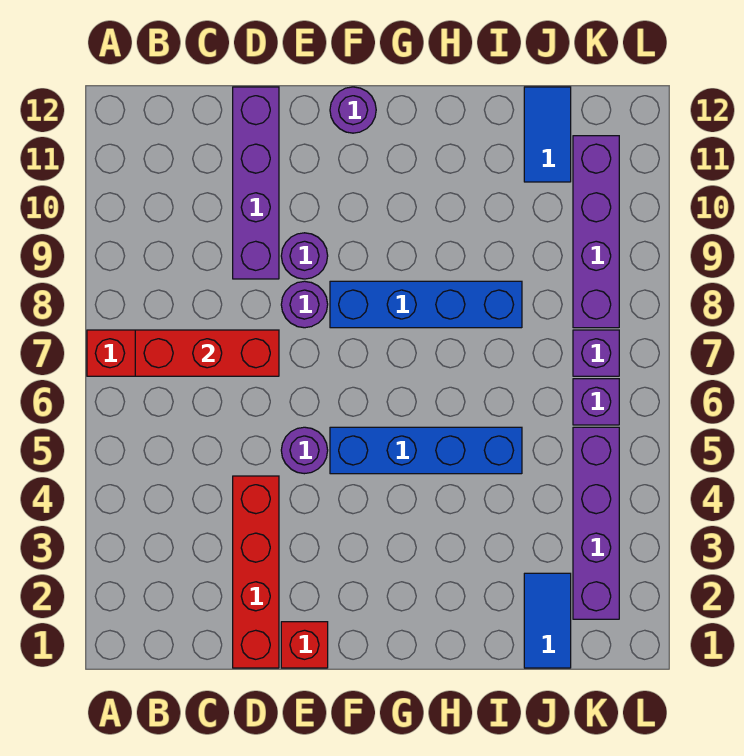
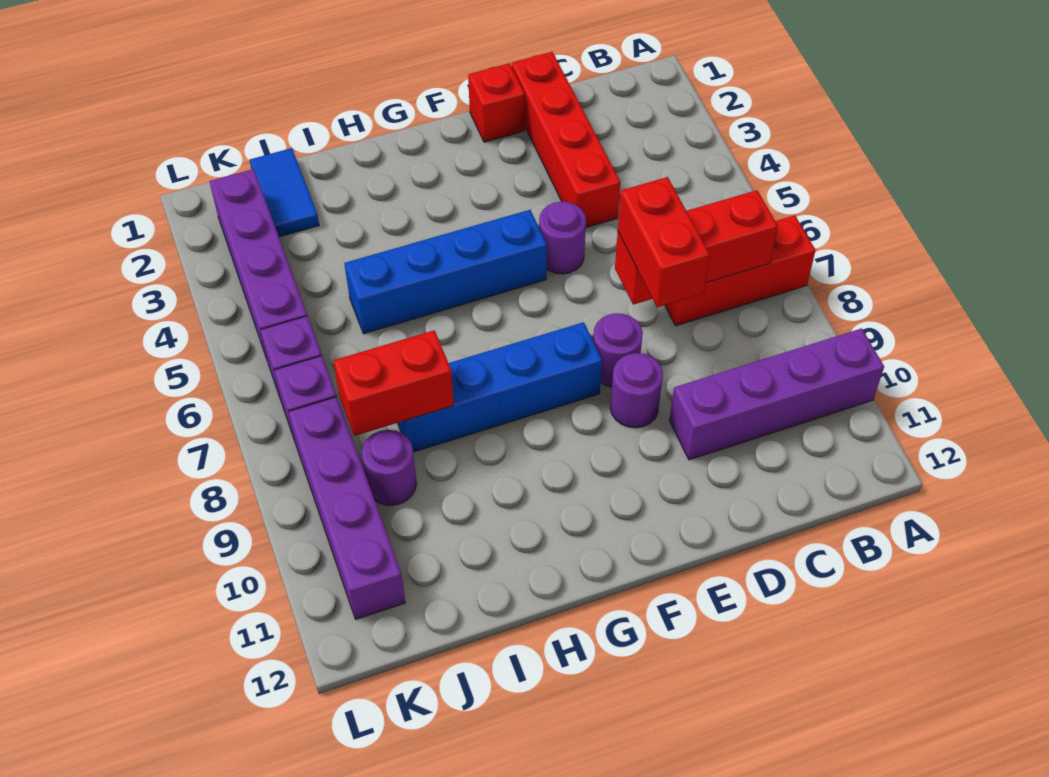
none -> red brick D7:D8 level 3
purple brick D9:D12 level 1 -> purple brick A10:D10 level 1
purple round brick F12 level 1 -> purple round brick J9 level 1
none -> red brick I8:J8 level 2
blue tile J11:J12 level 1 -> none

